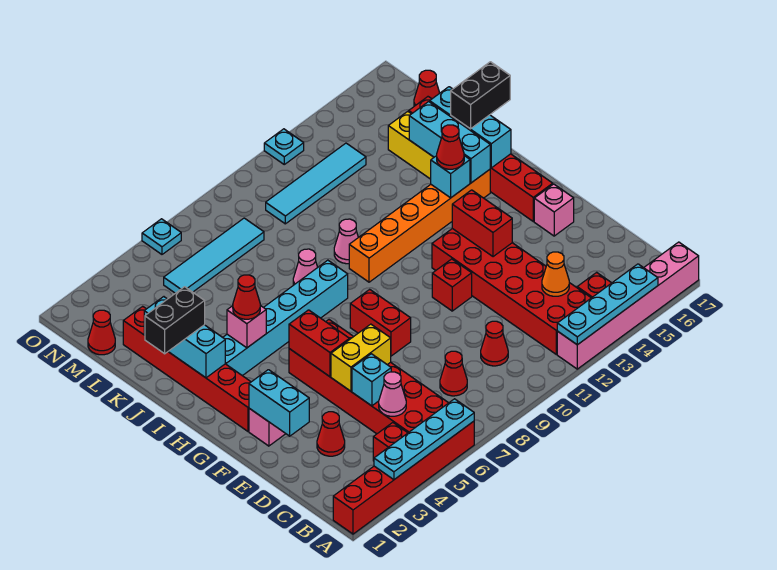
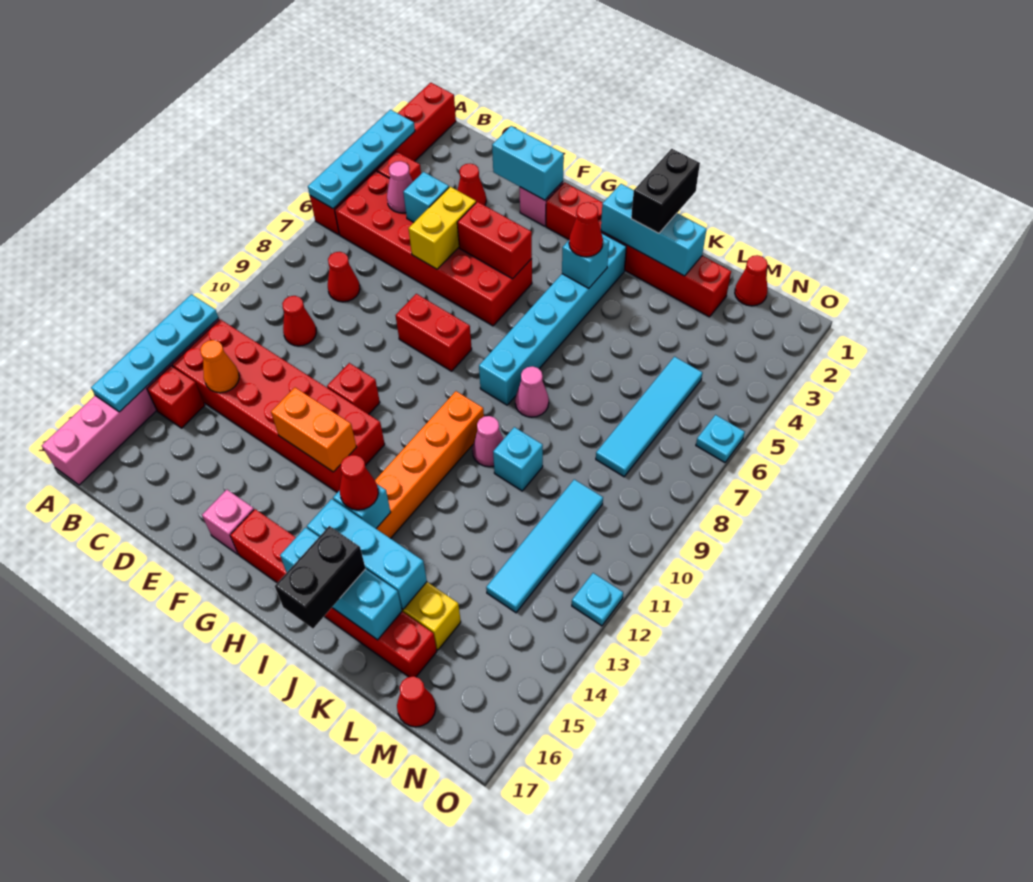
red brick F13:G13 level 2 -> orange brick F13:G13 level 2
pink brick I4 level 2 -> cyan brick I4 level 2
none -> cyan brick K10 level 1

